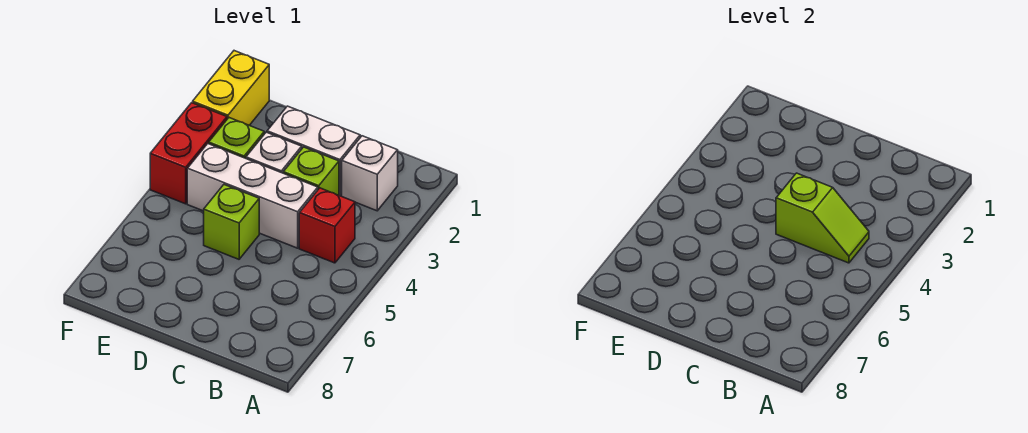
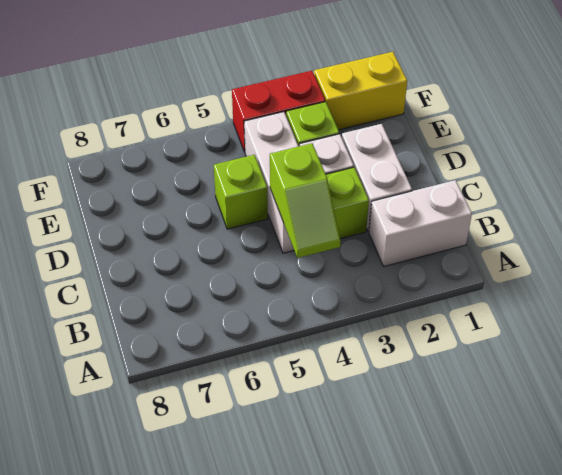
white brick B2 level 1 -> white brick B1:B2 level 1
red brick B4 level 1 -> none

